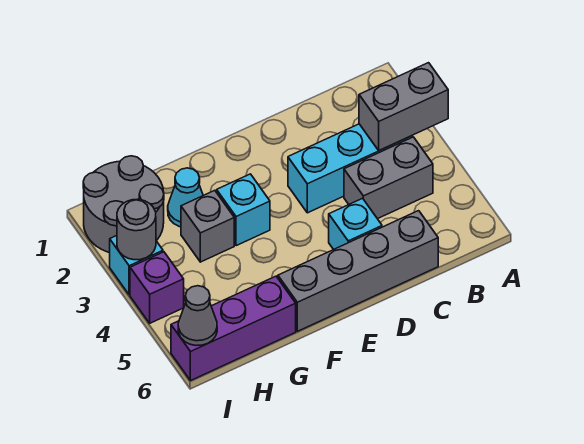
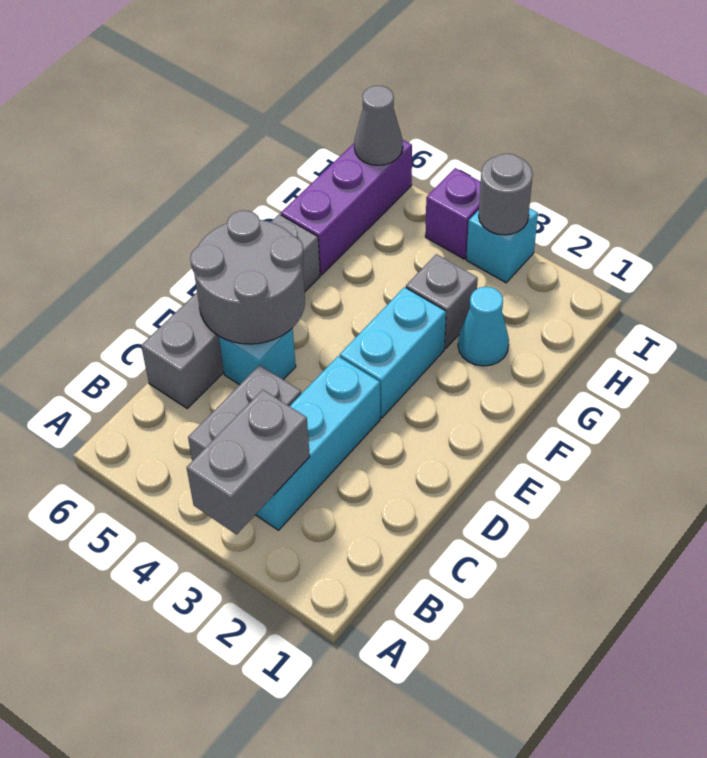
cyan brick F3 level 1 -> cyan brick E3:F3 level 1
grey round brick H1:I2 level 1 -> grey round brick D5:E6 level 2

